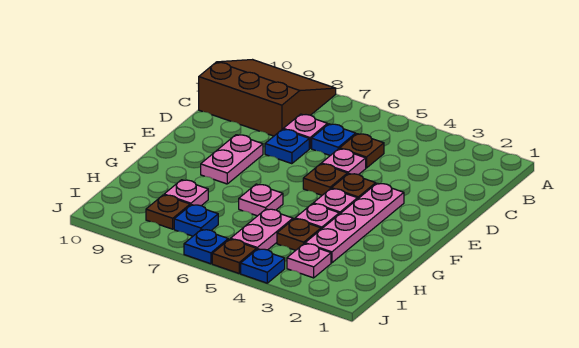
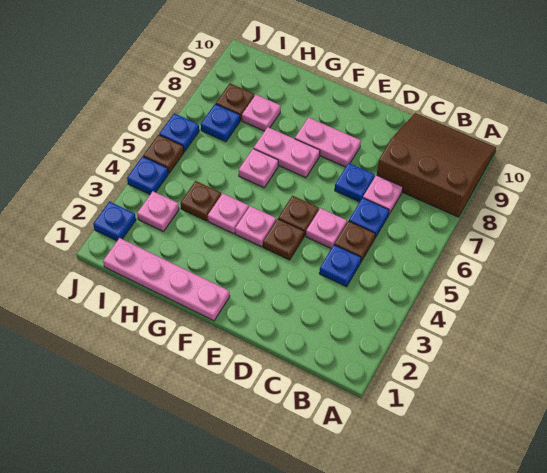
brown slope A8:C10 level 1 top C -> brown slope A8:C10 level 1 top 8
none -> blue plate C4 level 1
pink plate E3:H3 level 1 -> pink plate F1:I1 level 1
pink plate H5:I5 level 1 -> pink plate F7:G7 level 1
none -> blue plate J2 level 1

